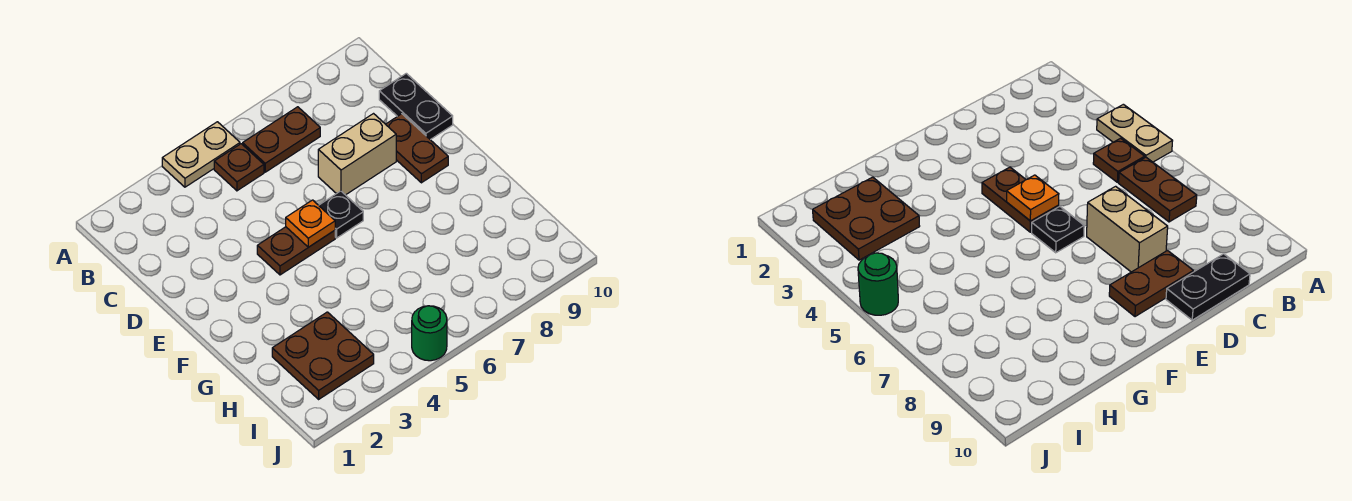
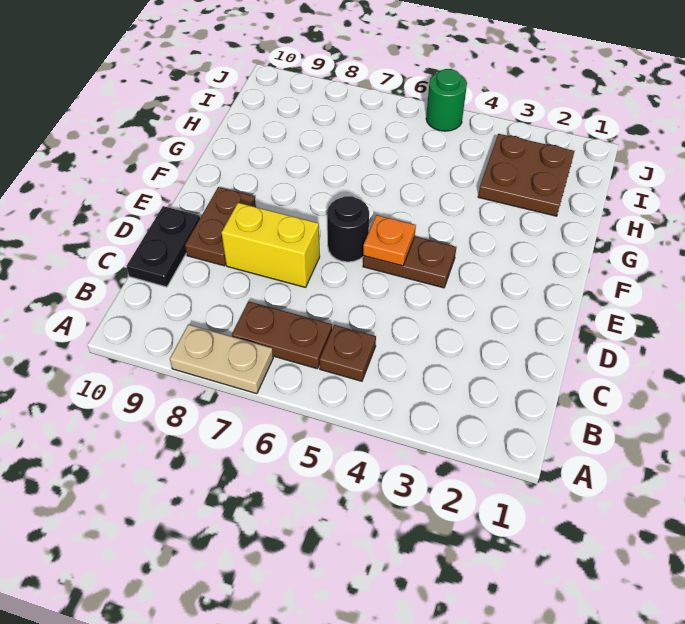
tan plate A4:A5 level 1 -> tan plate A7:A8 level 1
tan brick D7:D8 level 1 -> yellow brick D7:D8 level 1
black plate E6 level 1 -> black round brick E6 level 1

